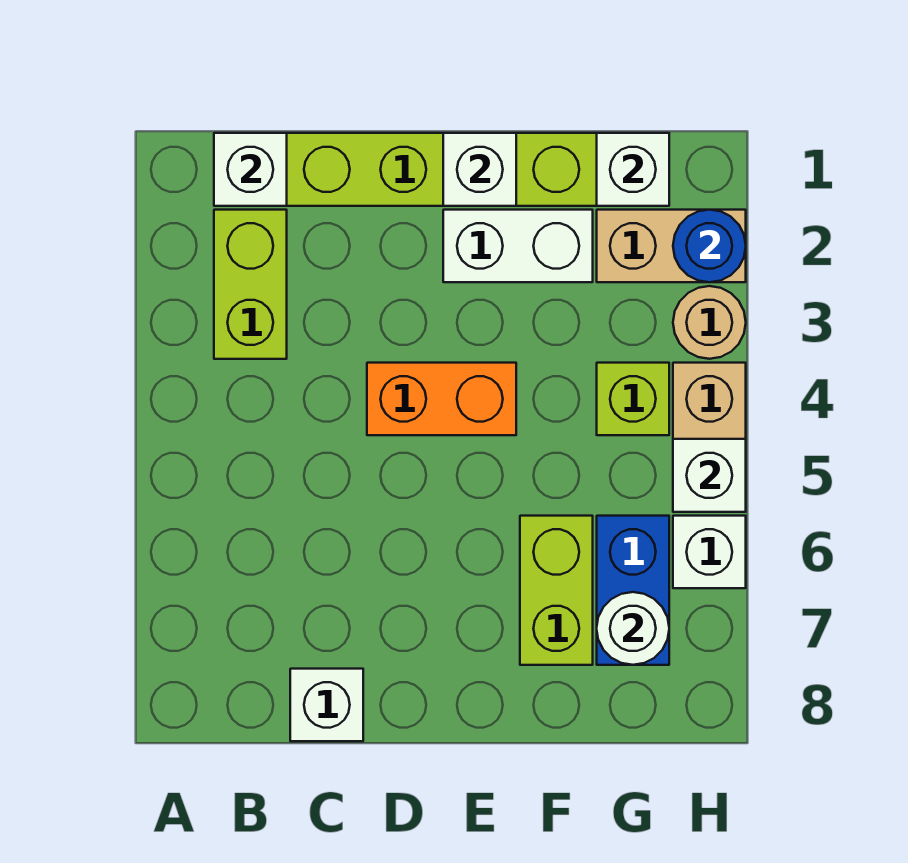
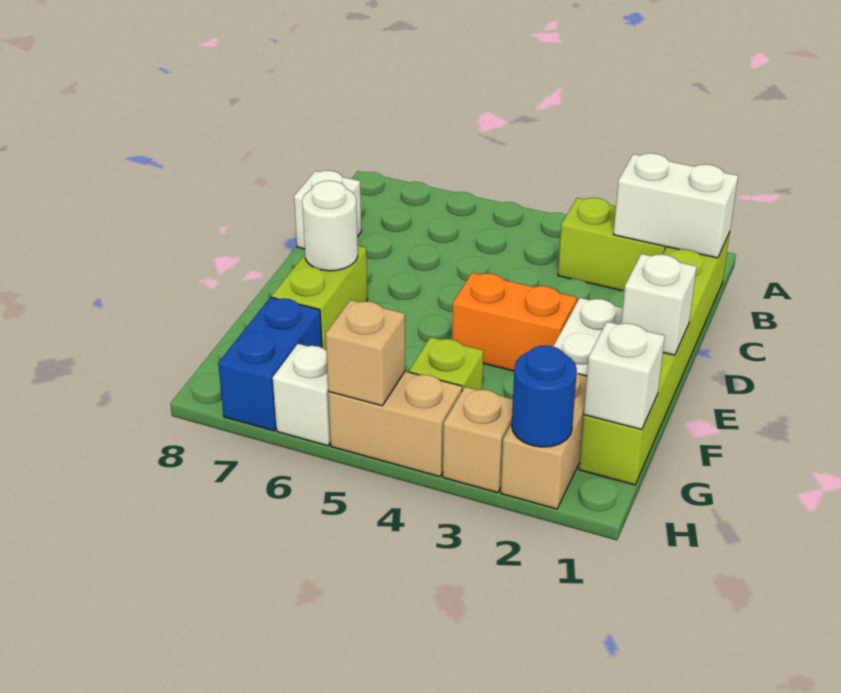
white brick B1 level 2 -> white brick B1:B2 level 2
orange brick D4:E4 level 1 -> orange brick E3:E4 level 1
lime brick F6:F7 level 1 -> lime brick E7:F7 level 1
blue brick G6:G7 level 1 -> blue brick G7:H7 level 1
white round brick G7 level 2 -> white round brick E7 level 2
tan round brick H3 level 1 -> tan brick H3 level 1
white brick H5 level 2 -> tan brick H5 level 2

